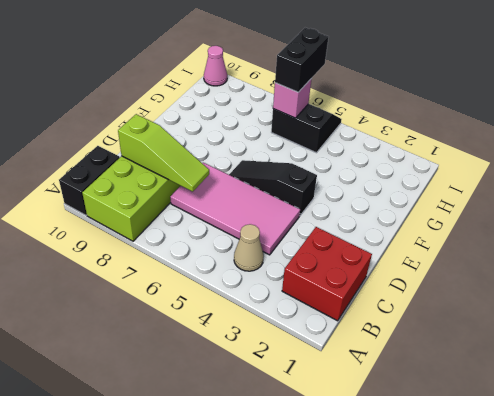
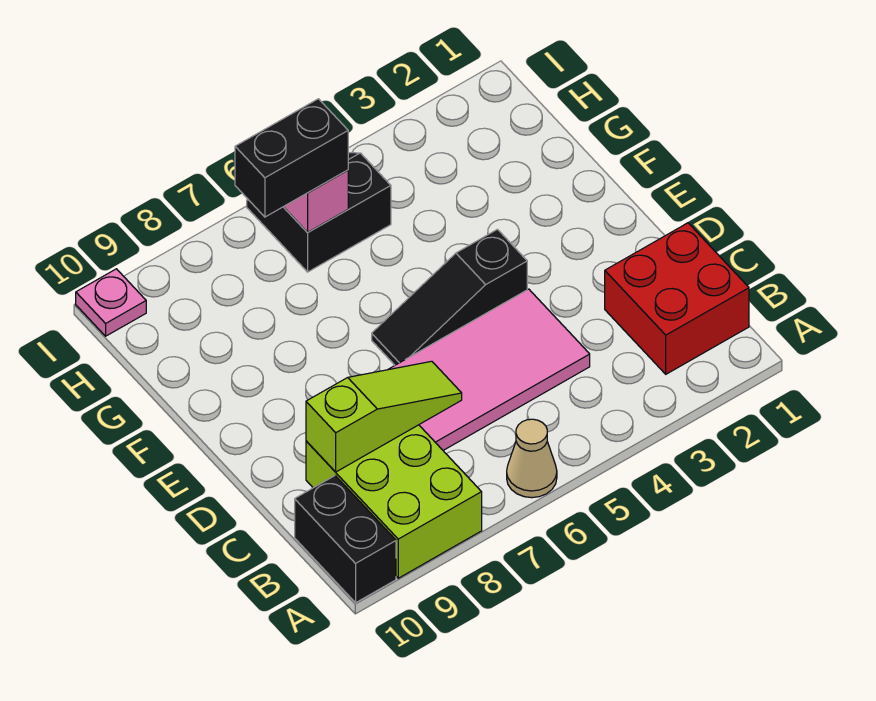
tan cone B4 level 1 -> tan cone A6 level 1
black brick H6:I6 level 3 -> black brick H6:H7 level 3
pink cone I10 level 1 -> pink plate I10 level 1

